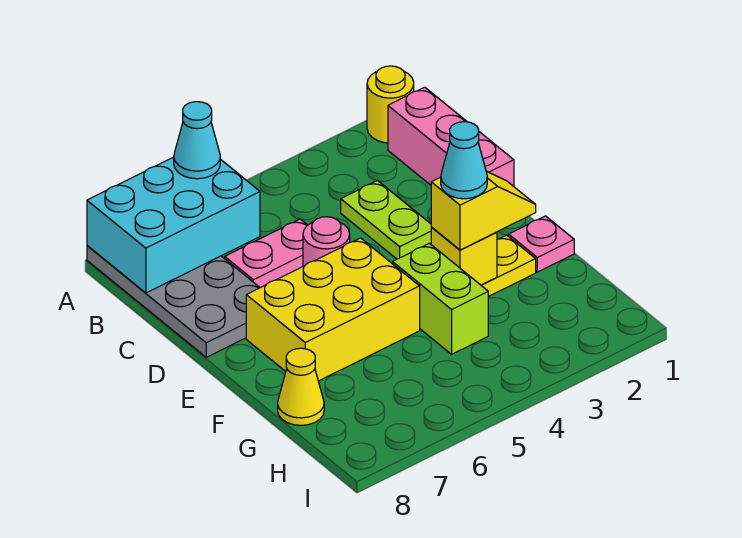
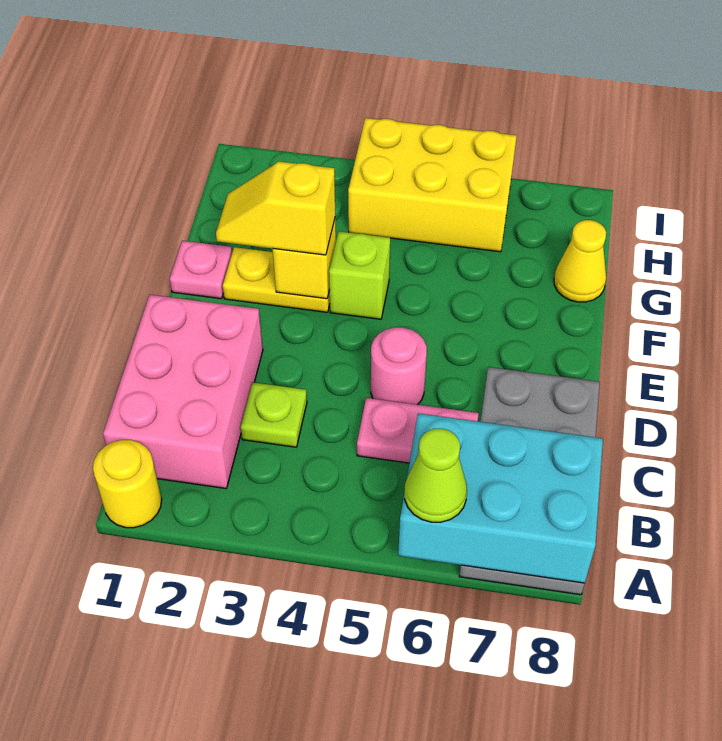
cyan cone A6 level 3 -> lime cone A6 level 3
pink brick B1:D1 level 1 -> pink brick B1:D2 level 1
lime plate C3:D3 level 1 -> lime plate C3 level 1
yellow brick E5:F7 level 1 -> yellow brick H4:I6 level 1
cyan cone F3 level 4 -> none
lime brick F4:G4 level 1 -> lime brick F4 level 1

